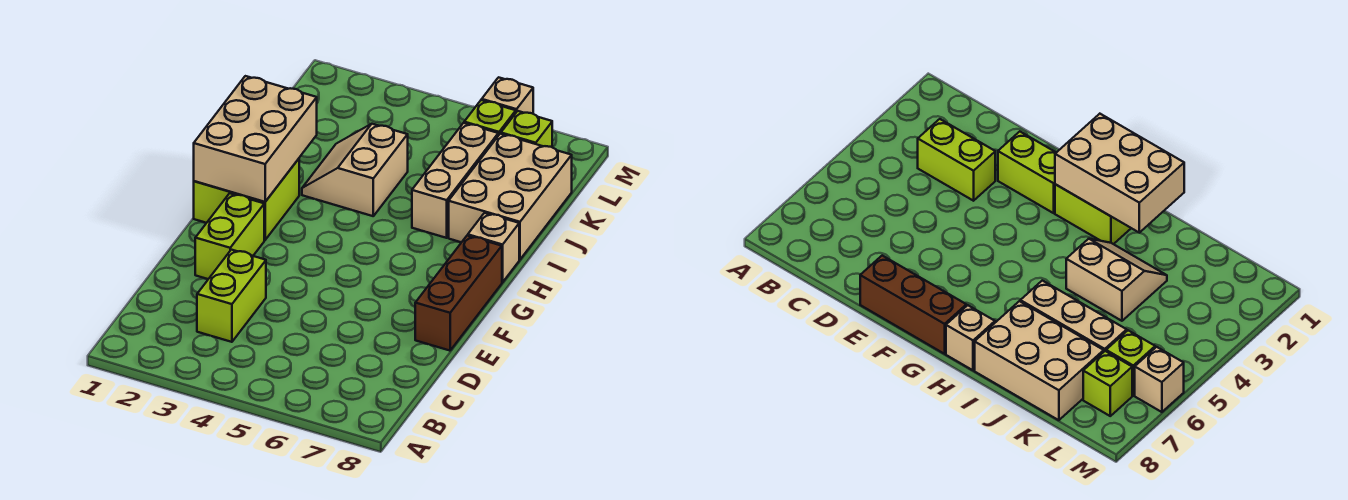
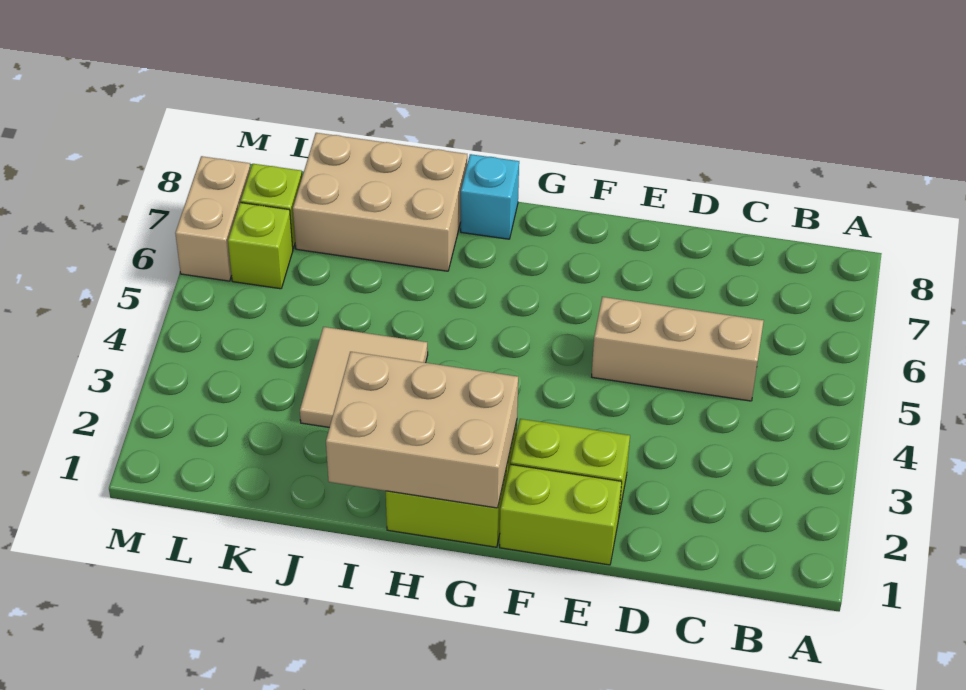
lime brick C3:D3 level 1 -> lime brick E1:F1 level 1
brown brick E8:G8 level 1 -> none
tan brick H8 level 1 -> cyan brick H8 level 1
tan slope I3:J4 level 1 top 4 -> tan tile I3:J4 level 1
tan brick I6:K6 level 1 -> tan brick C5:E5 level 1
tan brick M6 level 1 -> tan brick M6:M7 level 1

